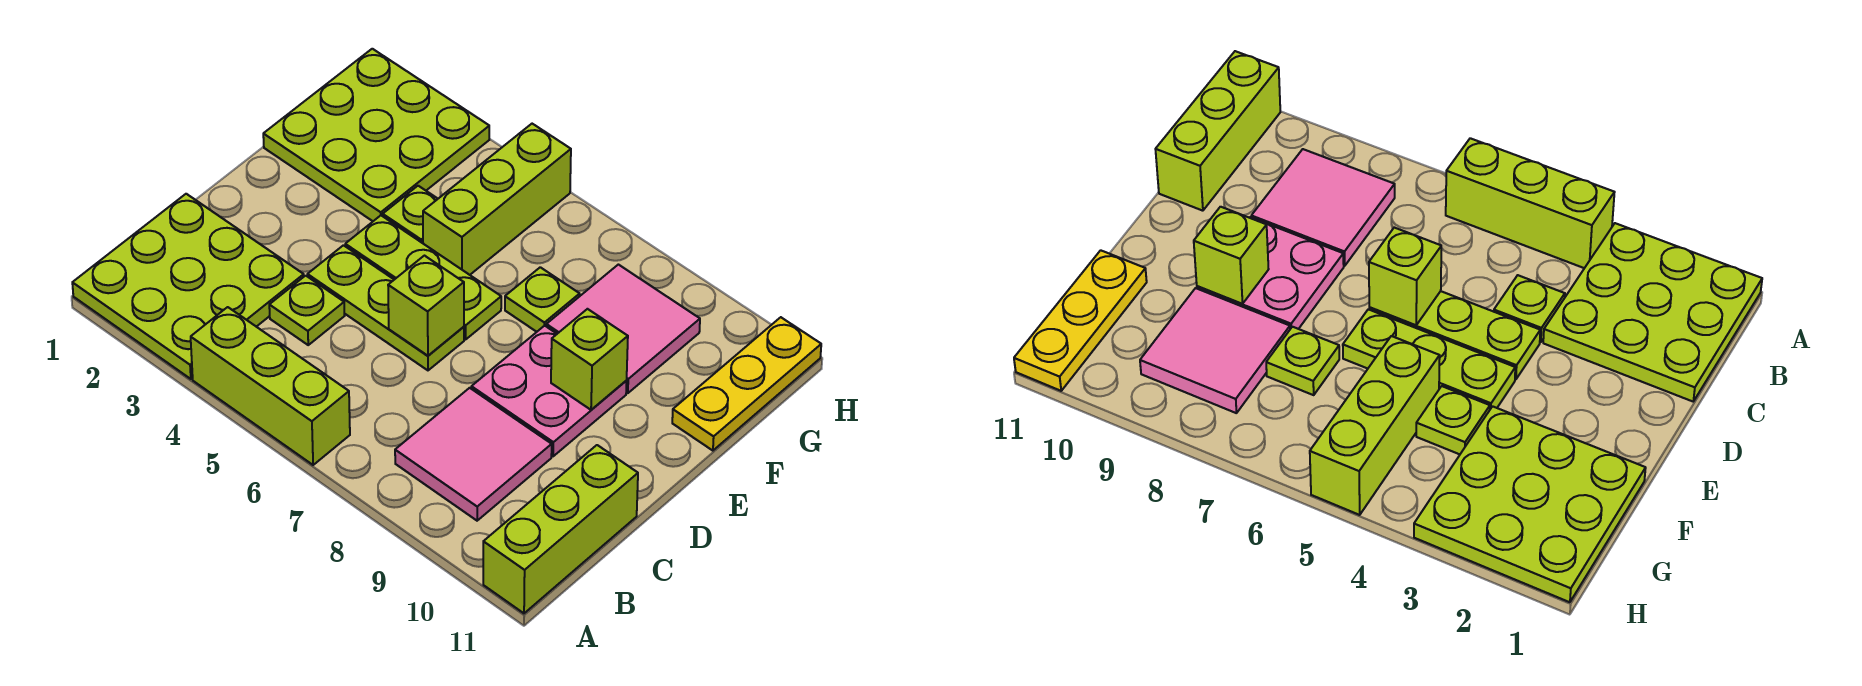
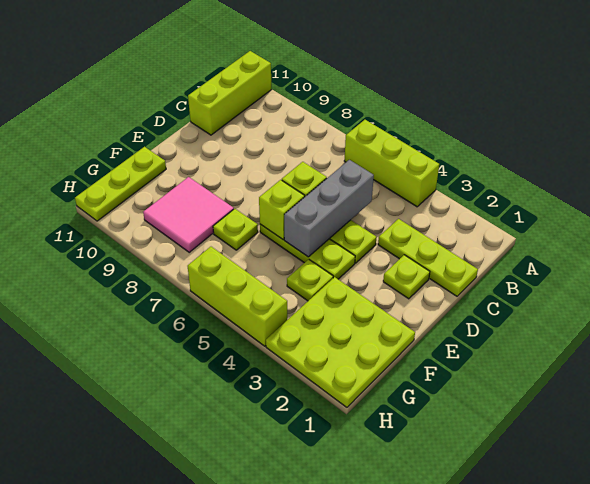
lime plate A1:C3 level 1 -> lime plate C1:C3 level 1
pink tile B8:C9 level 1 -> none
lime plate C4 level 1 -> lime plate D2 level 1
none -> grey brick C5:E5 level 2
pink plate D8:E9 level 1 -> none
lime brick E9 level 2 -> lime brick E6 level 2
lime brick F5:H5 level 1 -> lime brick H4:H6 level 1
yellow plate F11:H11 level 1 -> lime plate F11:H11 level 1

